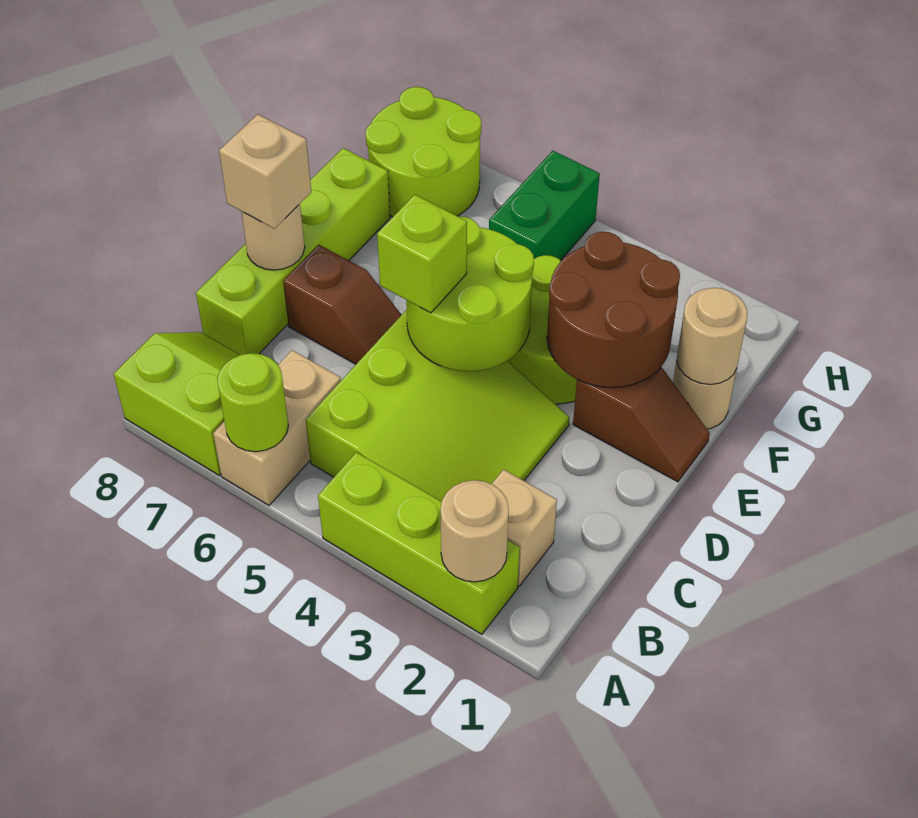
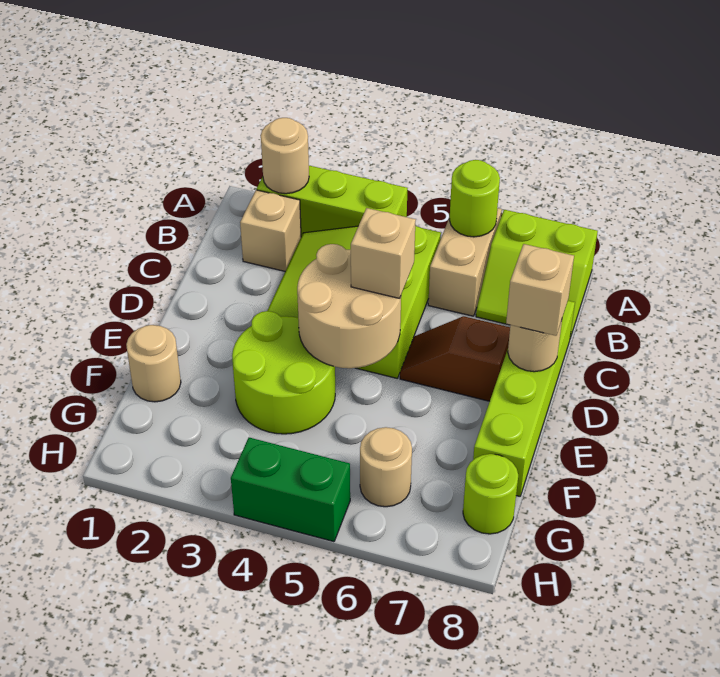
lime round brick D4:E5 level 2 -> tan round brick D4:E5 level 2
lime brick D5 level 3 -> tan brick D5 level 3
brown slope E1:E2 level 1 top 2 -> none
brown round brick E2:F3 level 2 -> none
tan round brick F1 level 2 -> tan round brick G6 level 1
green brick G5:H5 level 1 -> green brick H4:H5 level 1
lime round brick G7:H8 level 1 -> lime round brick G8 level 1

